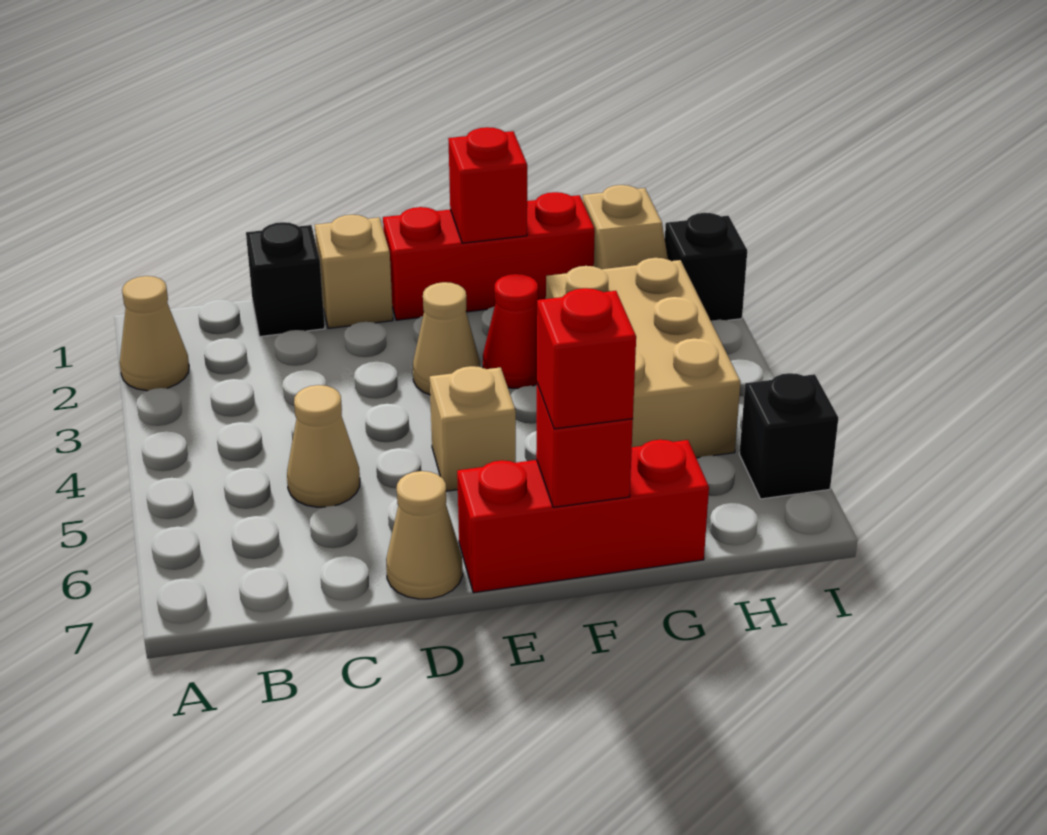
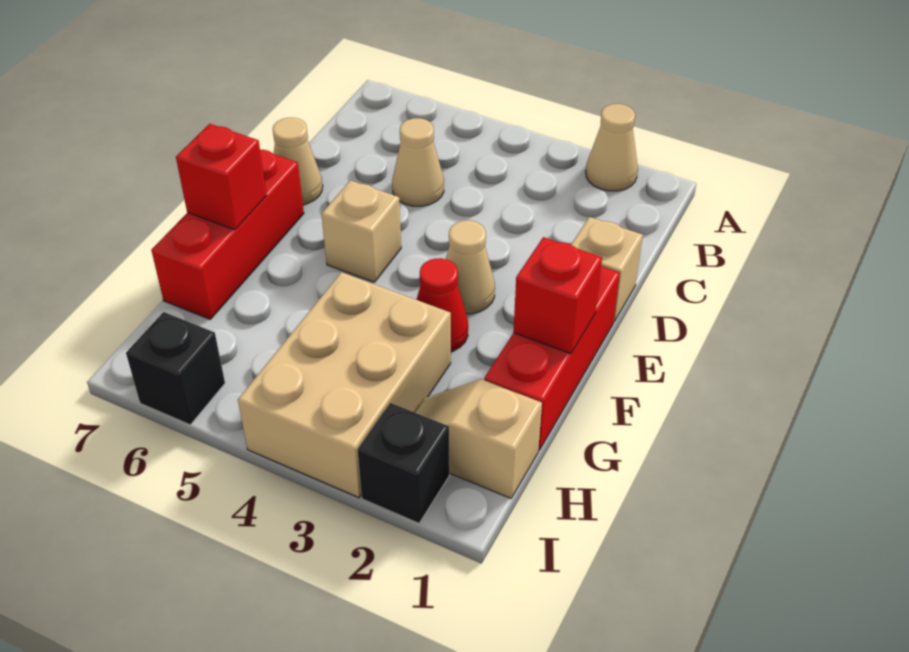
black brick C1 level 1 -> none
red brick F7 level 3 -> none
tan brick G3:H5 level 1 -> tan brick G3:I4 level 1

